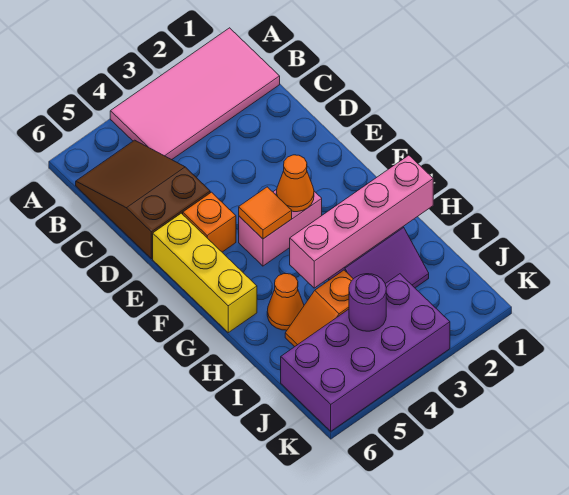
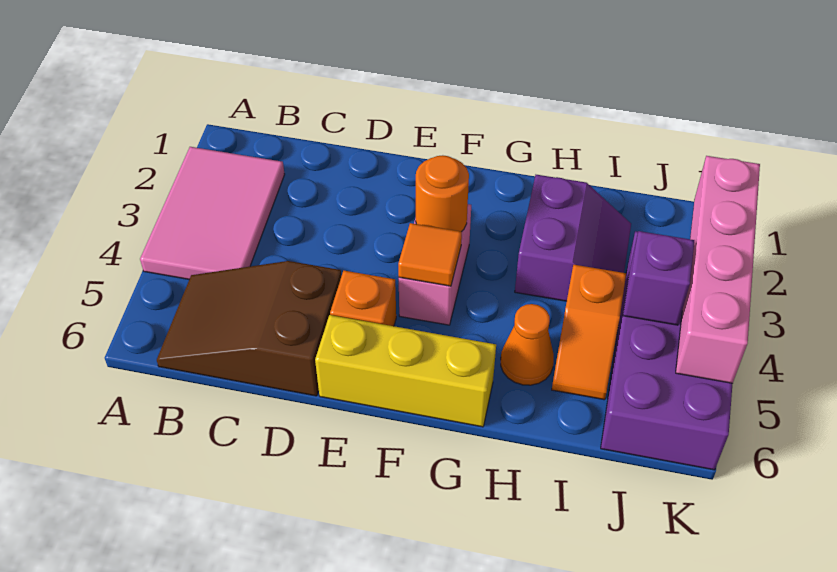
pink tile A1:B4 level 1 -> pink tile A2:B4 level 1
orange cone F3 level 2 -> orange round brick F3 level 2
pink brick H1:H4 level 2 -> pink brick K2:K5 level 2
purple round brick J4 level 2 -> purple brick J4 level 2

